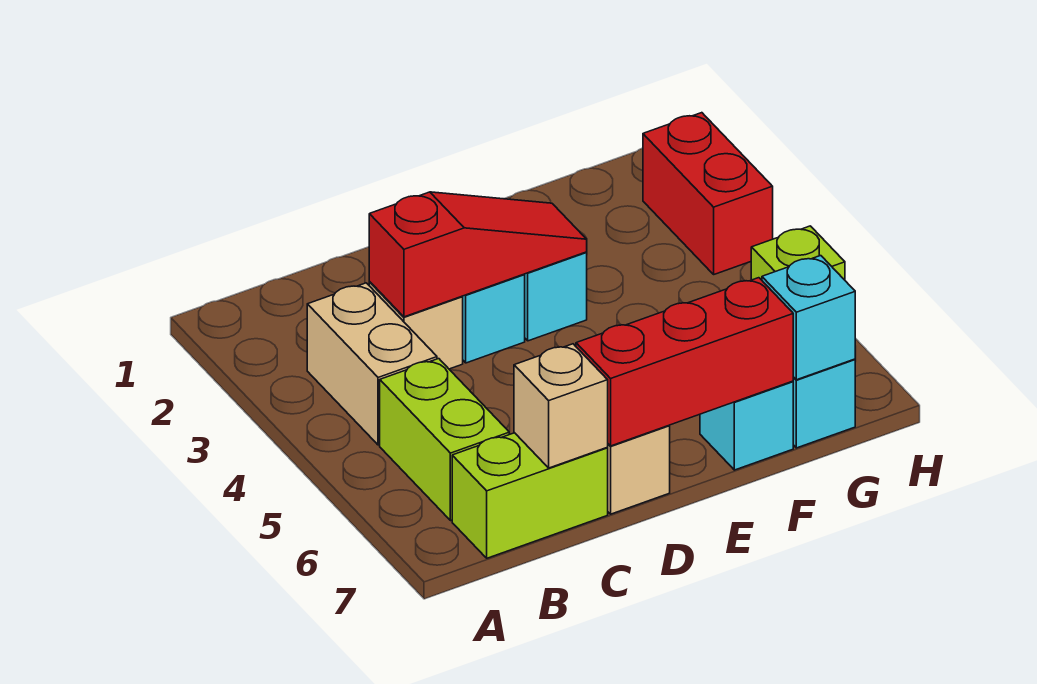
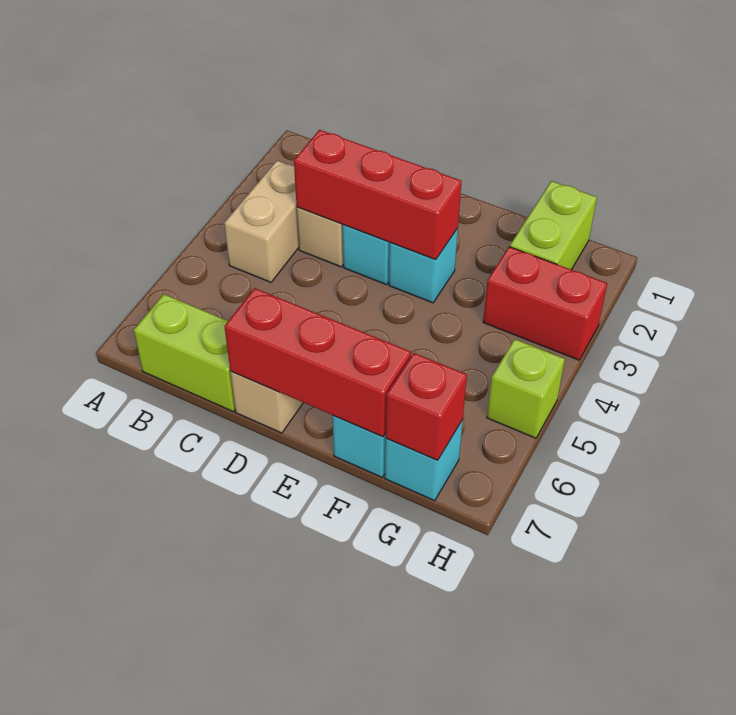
lime brick B5:B6 level 1 -> lime brick G1:G2 level 1
red slope C3:E3 level 2 top C -> red brick C3:E3 level 2
tan brick C7 level 2 -> none
cyan brick G7 level 2 -> red brick G7 level 2
red brick H2:H3 level 1 -> red brick G3:H3 level 1

